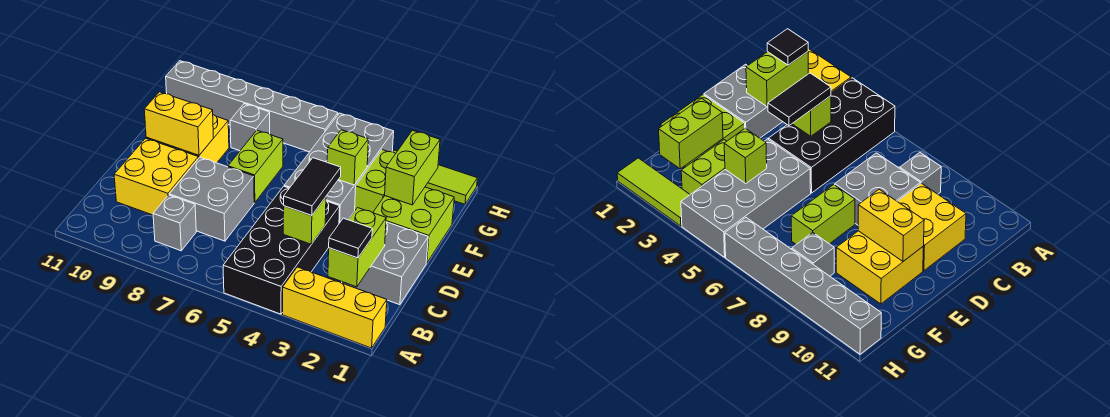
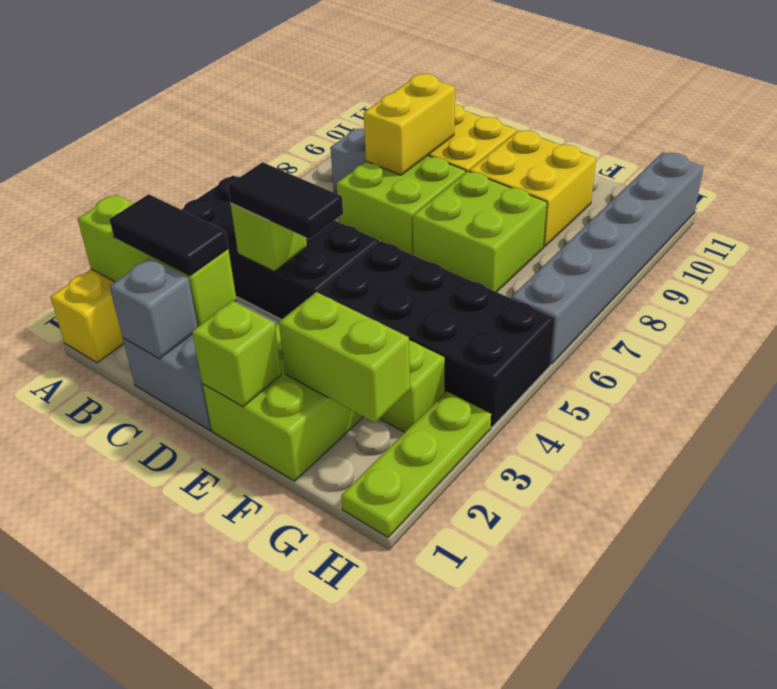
lime brick B2:C2 level 2 -> lime brick A2:C2 level 2
black tile B2 level 3 -> black tile B2:C2 level 3
grey brick C7:D8 level 1 -> lime brick C7:D8 level 1
grey brick E4:H5 level 1 -> black brick E4:H5 level 1
lime brick E7:F7 level 1 -> lime brick E7:F8 level 1
yellow brick E9:E10 level 2 -> yellow brick C8:C9 level 2
lime brick F4 level 2 -> lime brick E1 level 2
grey brick G8 level 1 -> grey brick C1 level 2
lime tile H1:H3 level 1 -> lime plate H1:H3 level 1

